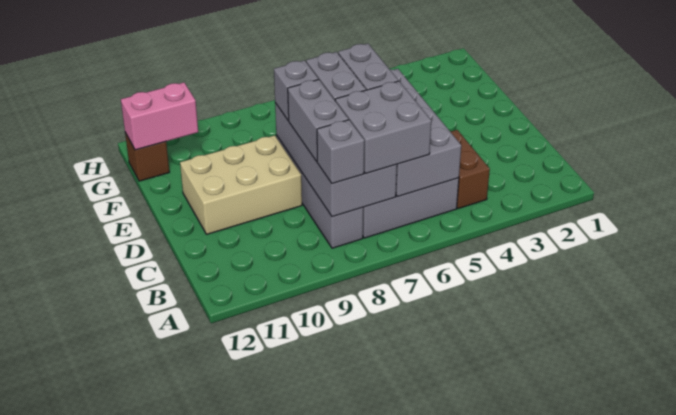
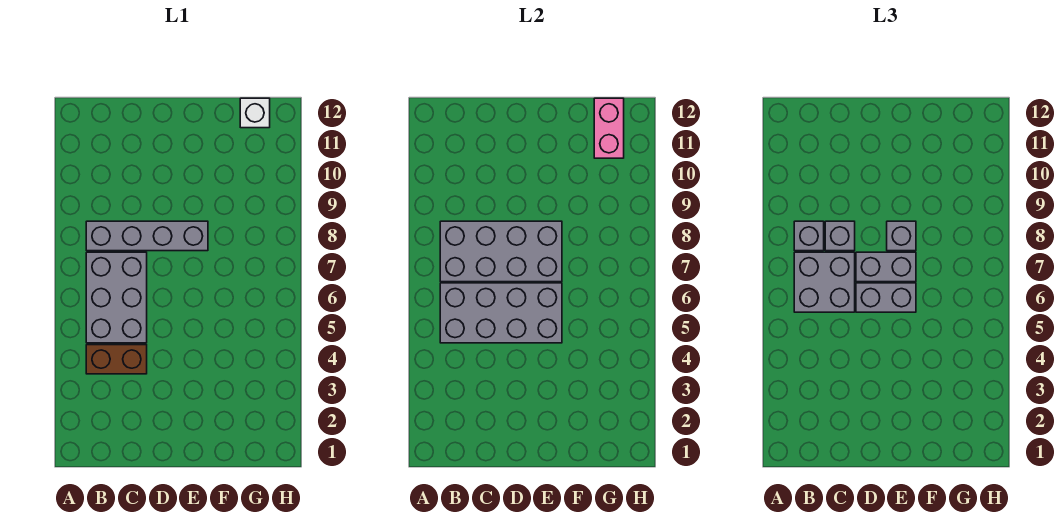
grey brick C8:D8 level 3 -> grey brick C8 level 3
tan brick D9:E11 level 1 -> none
brown brick G12 level 1 -> white brick G12 level 1

